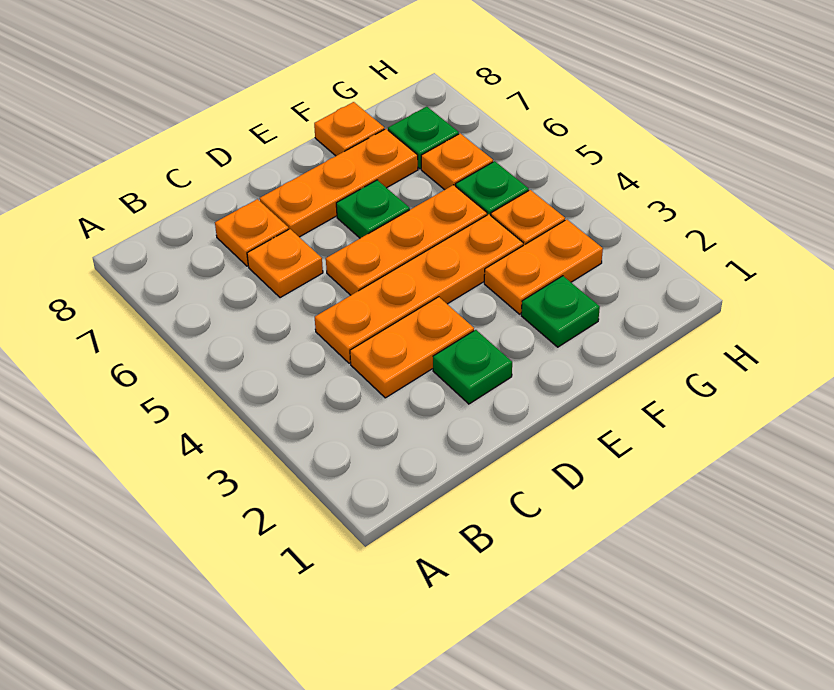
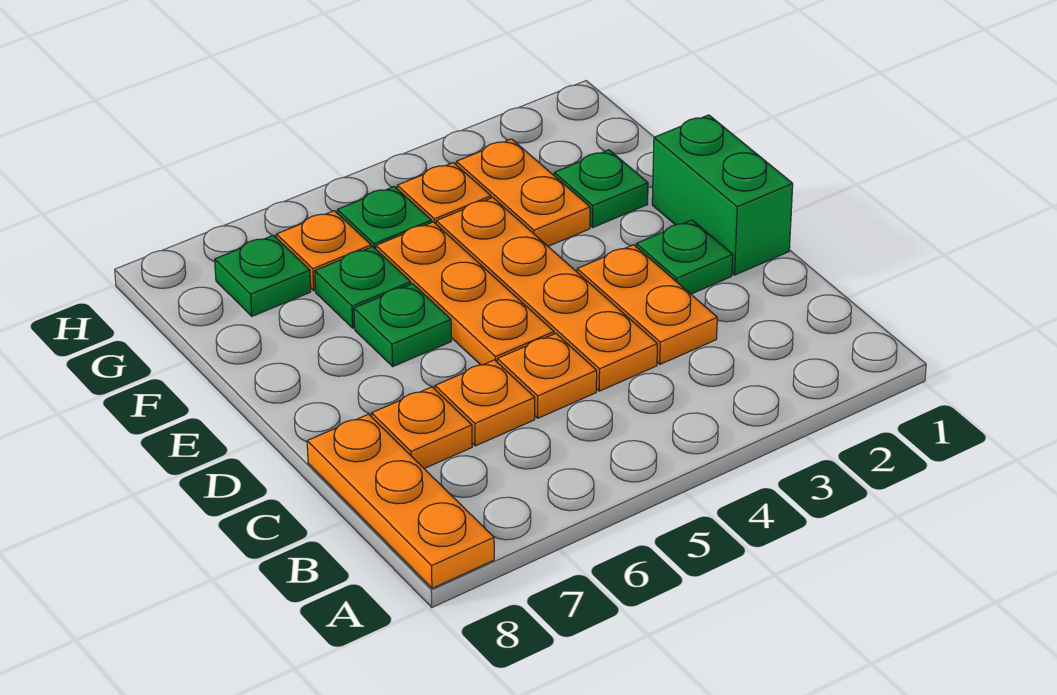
none -> green brick D1:E1 level 1
orange plate D7:F7 level 1 -> orange plate A8:C8 level 1
none -> green plate F6 level 1
orange plate F8 level 1 -> orange plate C5 level 1

